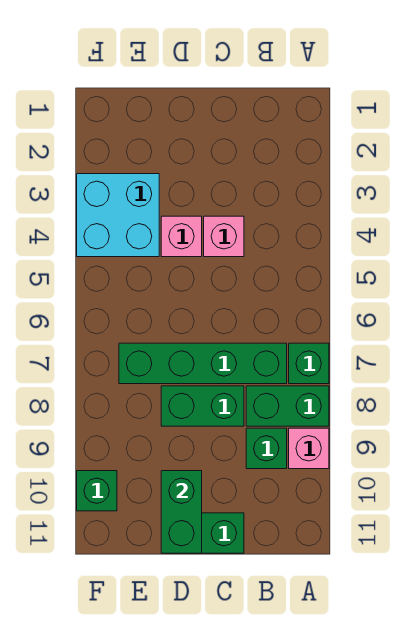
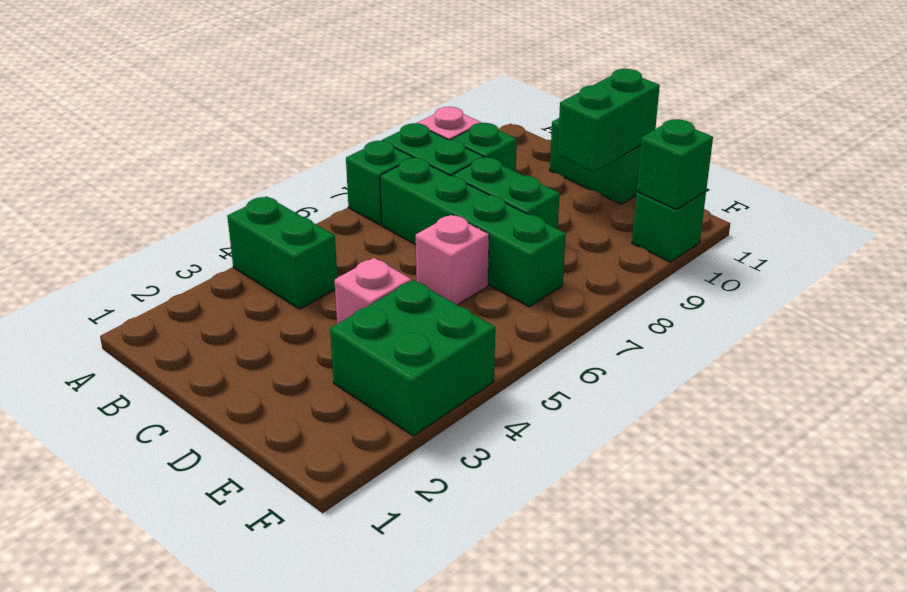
none -> green brick A4:B4 level 1
pink brick C4 level 1 -> pink brick D6 level 1
cyan brick E3:F4 level 1 -> green brick E3:F4 level 1
none -> green brick F10 level 2

